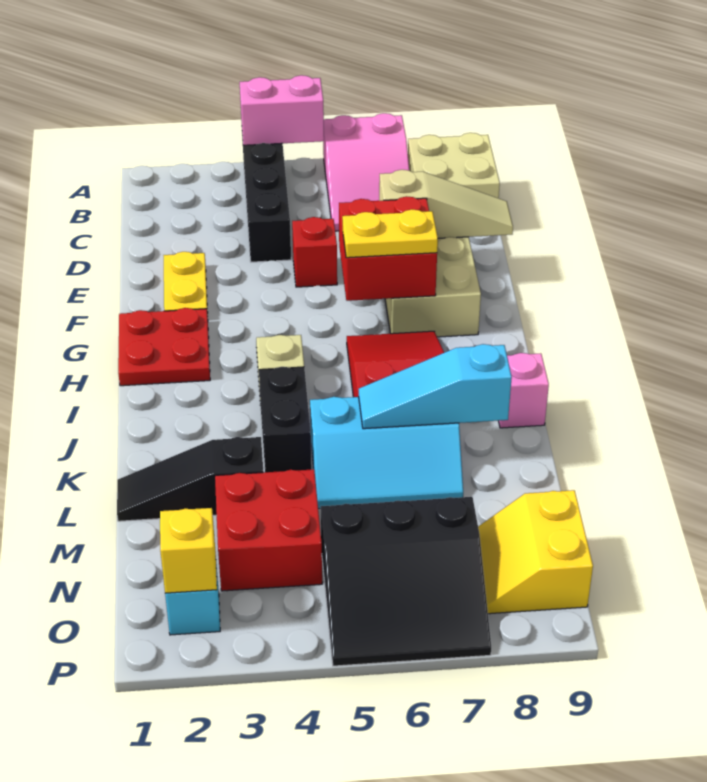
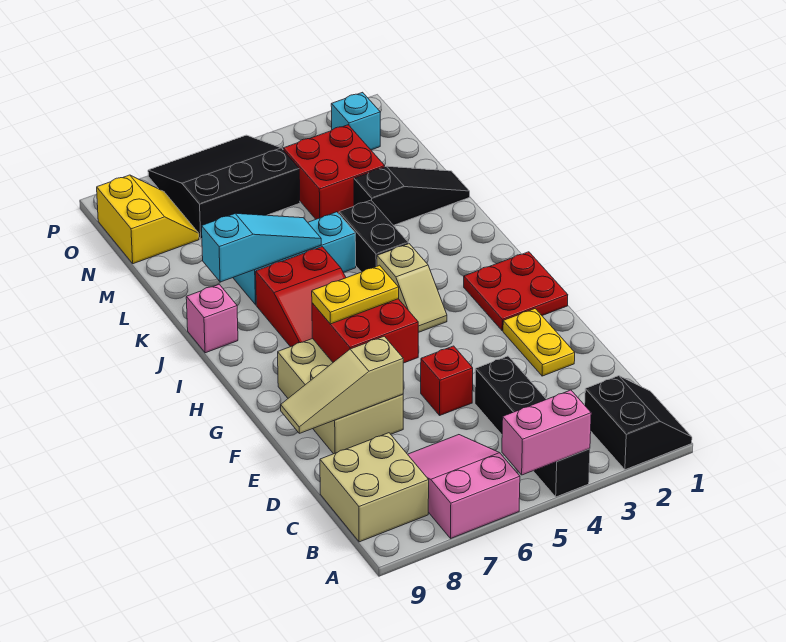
none -> black slope A1:B2 level 1 top 2
yellow brick O2 level 2 -> none

